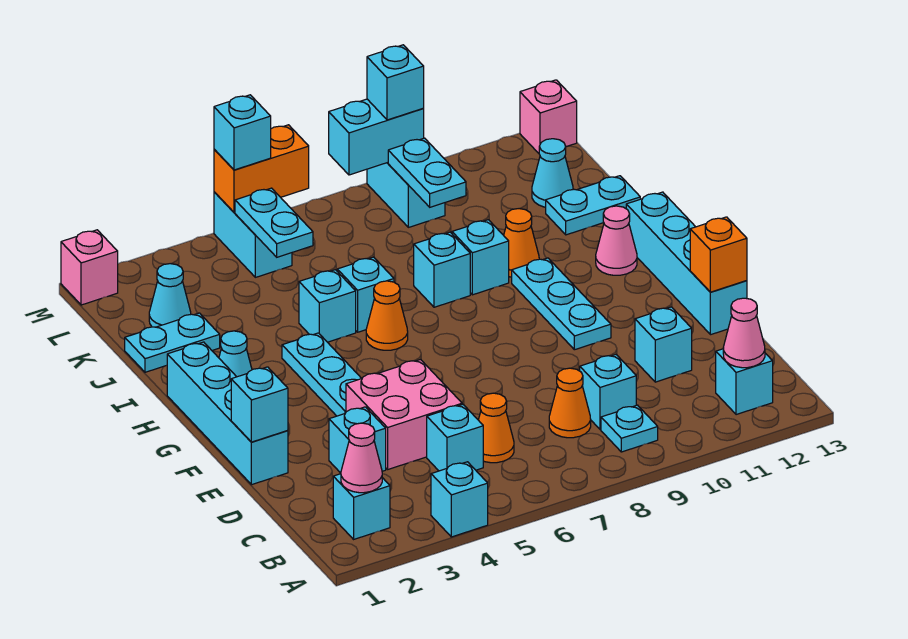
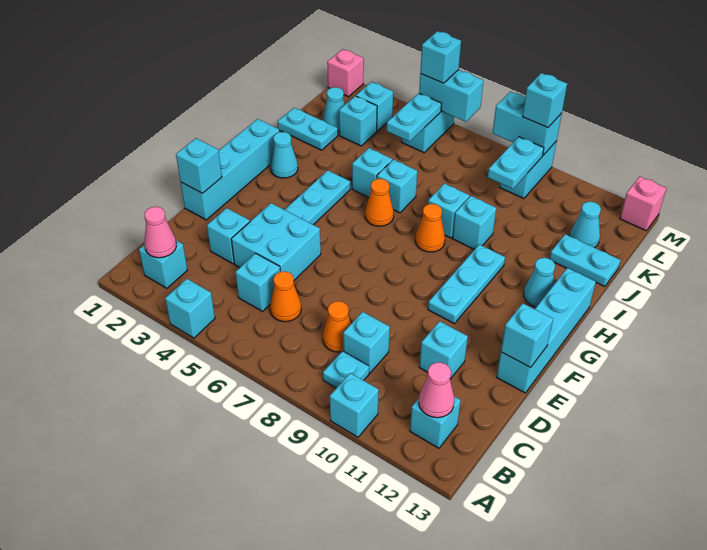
none -> cyan brick A10 level 1
pink brick D4:E5 level 1 -> cyan brick D4:E5 level 1
orange brick E13 level 2 -> cyan brick E13 level 2
pink cone H12 level 1 -> cyan cone H12 level 1
orange cone I10 level 1 -> orange cone H8 level 1
none -> cyan brick K3 level 1
none -> cyan brick L3 level 1
orange brick M5:M6 level 2 -> cyan brick M5:M6 level 2

